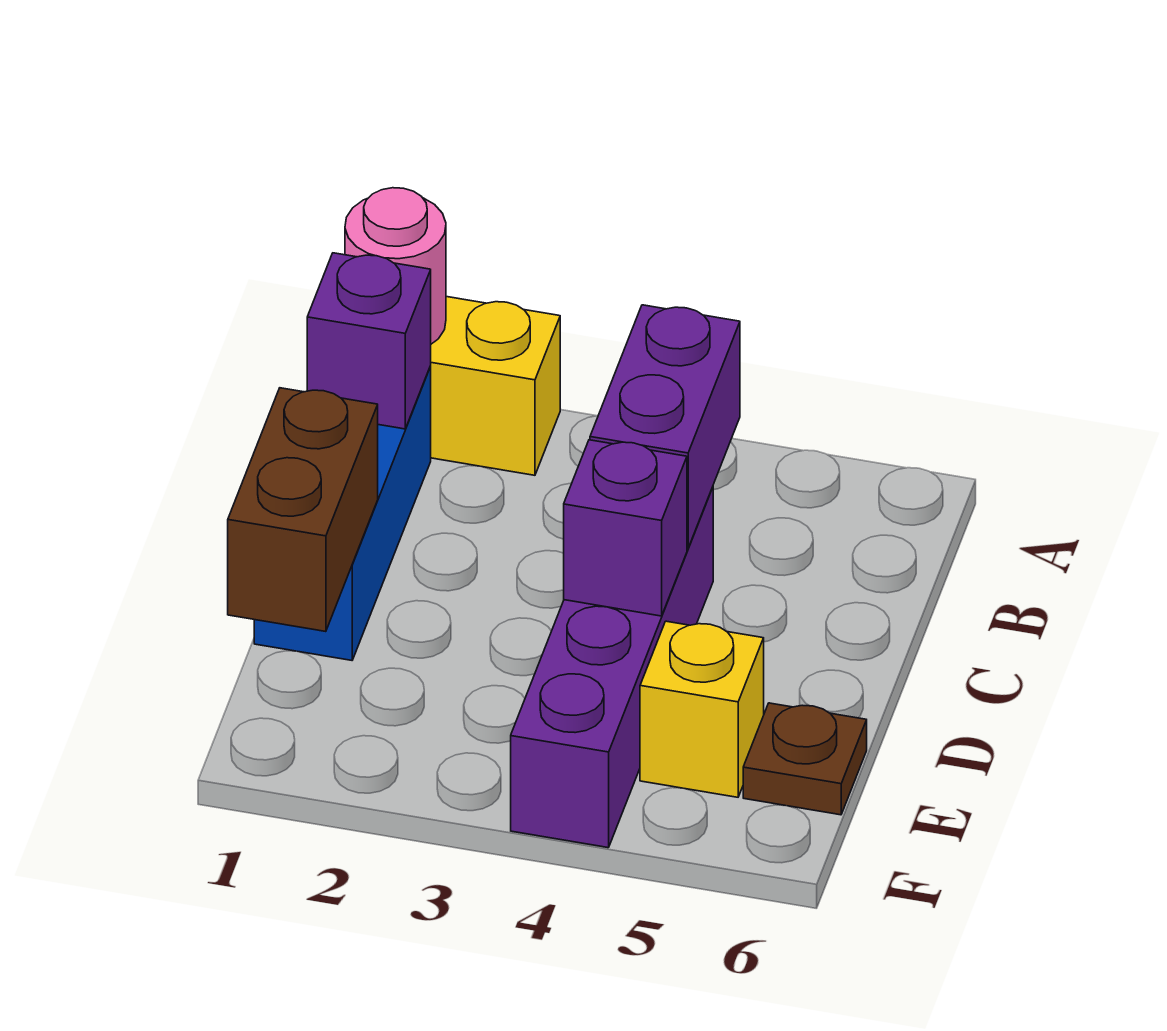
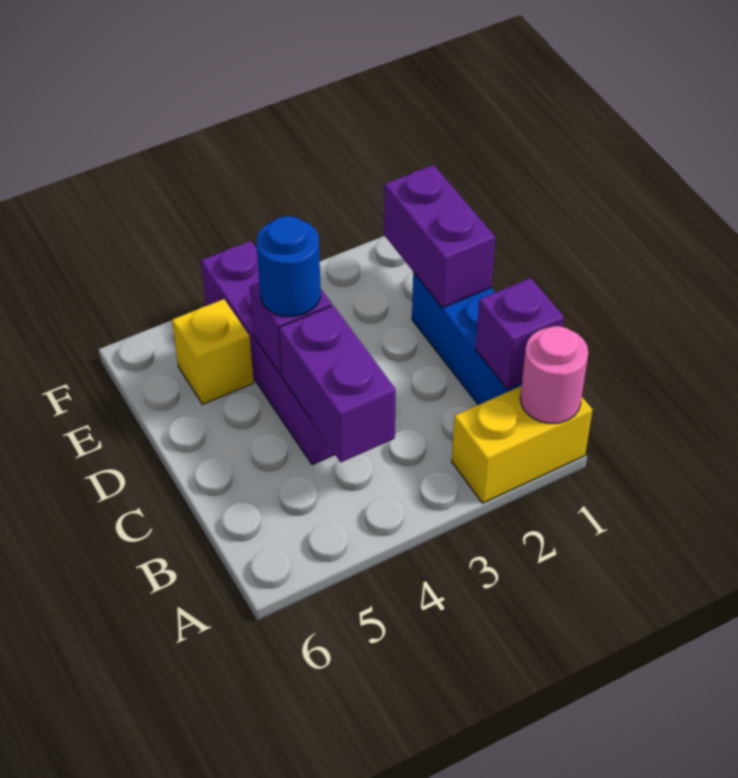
brown brick D1:E1 level 2 -> purple brick D1:E1 level 2
none -> blue round brick D4 level 3
brown plate E6 level 1 -> none

